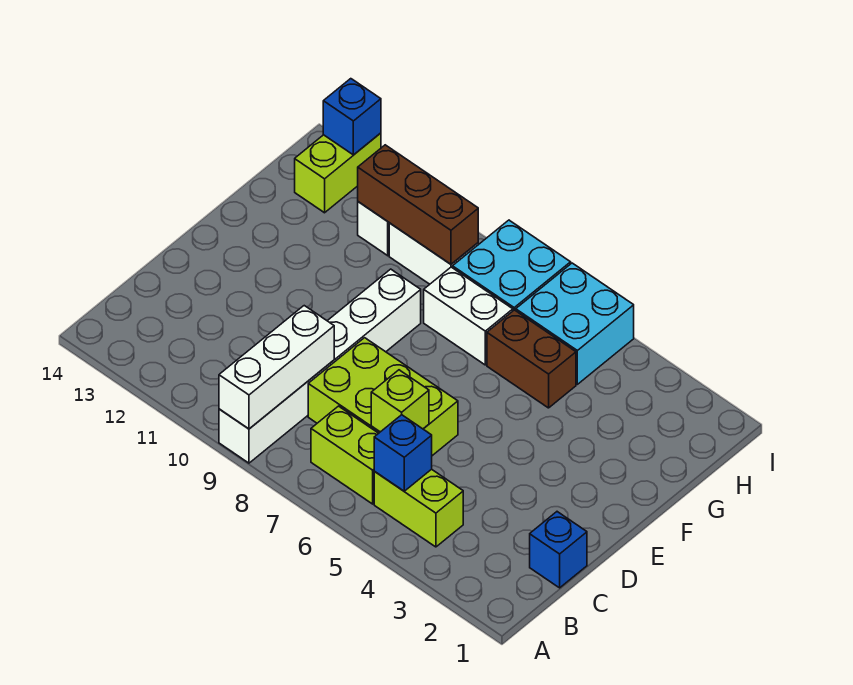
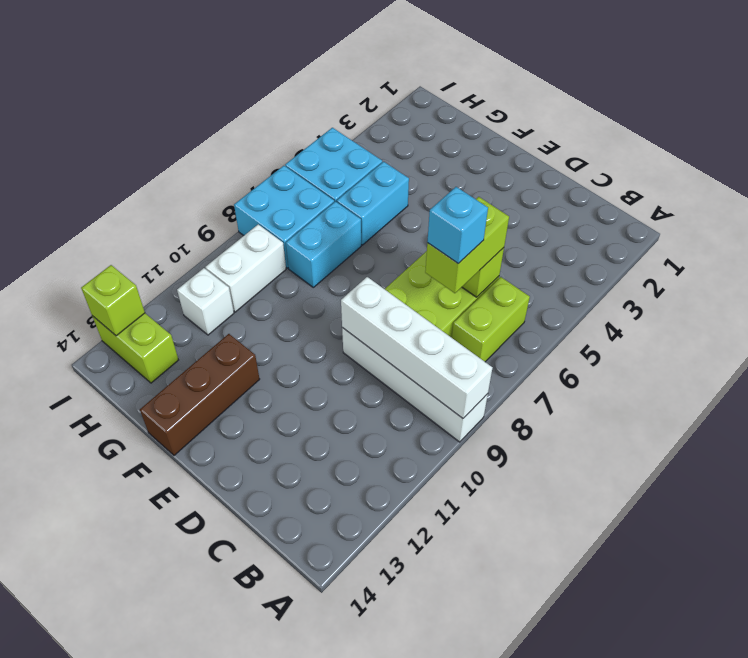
white brick A9:F9 level 1 -> white brick A9:D9 level 1
white brick A9:C9 level 2 -> white brick A9:D9 level 2
lime brick B4:B5 level 1 -> lime brick C6:C7 level 3
blue brick B5 level 2 -> none
blue brick C1 level 1 -> none
none -> cyan brick C7 level 4
brown brick G5:G6 level 1 -> cyan brick G5:G6 level 1
white brick G7:G8 level 1 -> cyan brick G7:G8 level 1
brown brick H9:H11 level 2 -> brown brick F12:F14 level 1
blue brick I13 level 2 -> lime brick I13 level 2

